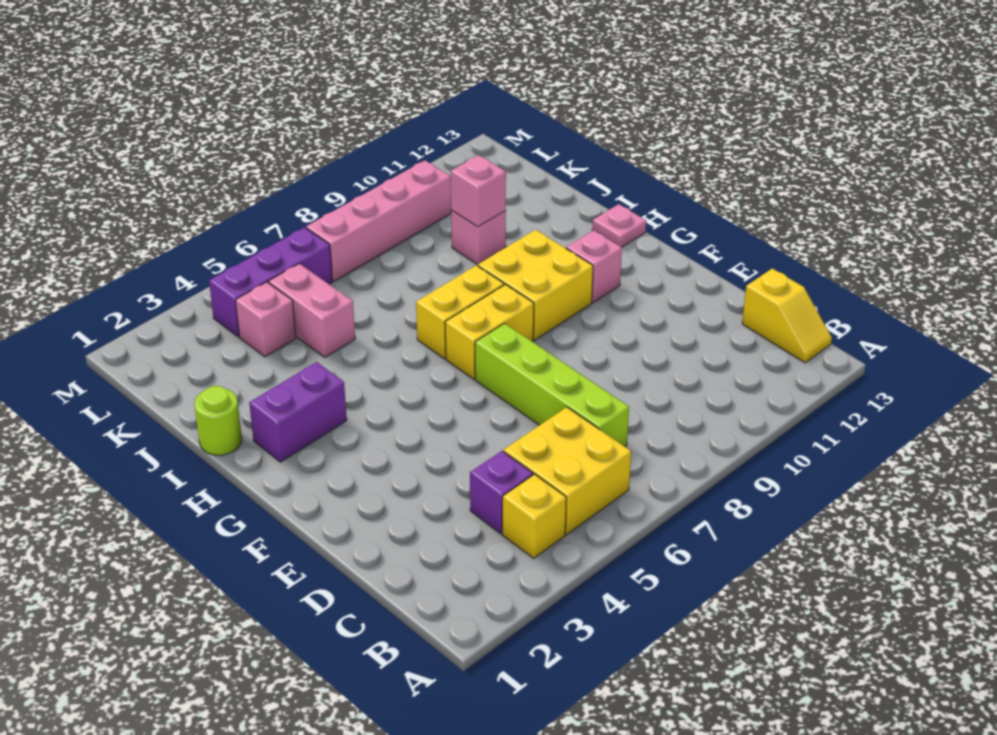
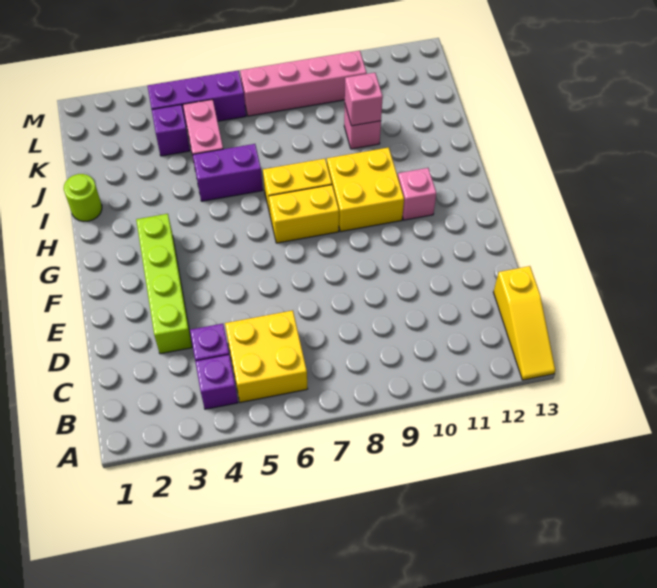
yellow brick B4 level 1 -> purple brick B4 level 1
yellow slope B13:C13 level 1 top C -> yellow slope A13:C13 level 1 top C
lime brick C7:F7 level 1 -> lime brick D3:G3 level 1
purple brick H2:H3 level 1 -> purple brick I5:I6 level 1
pink plate H13 level 1 -> none
pink brick K4 level 1 -> purple brick K4 level 1

